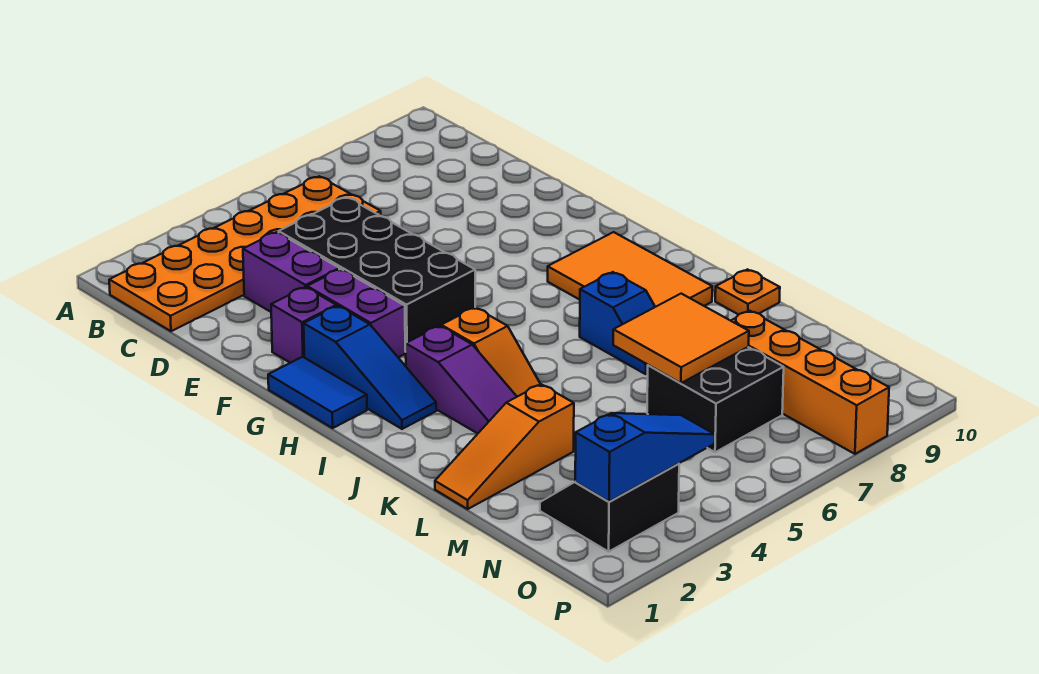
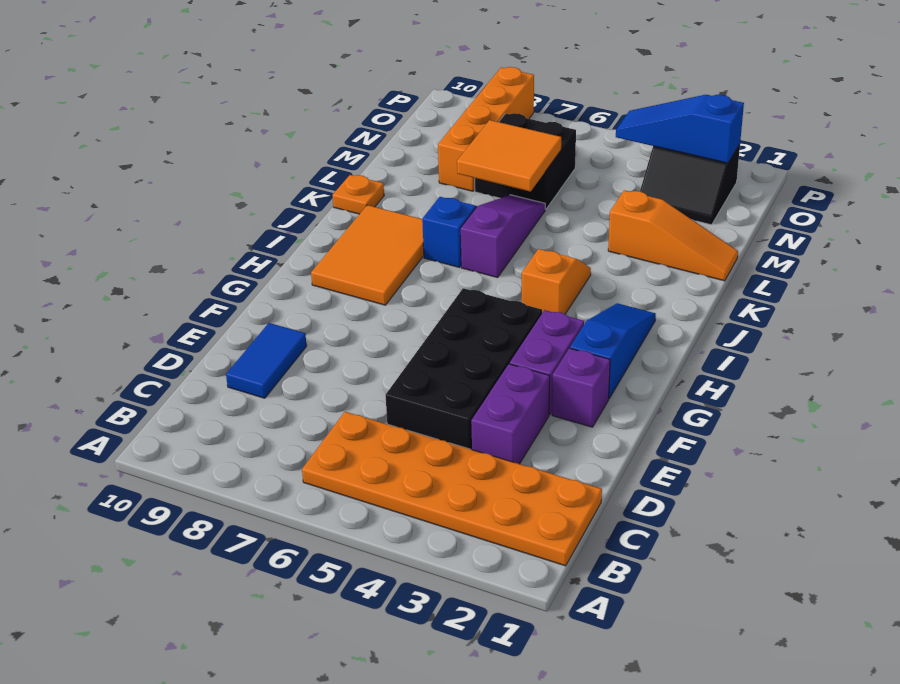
blue tile G1:H1 level 1 -> blue tile D9:E9 level 1
purple slope I3:K3 level 1 top I -> purple slope J6:L6 level 1 top J

